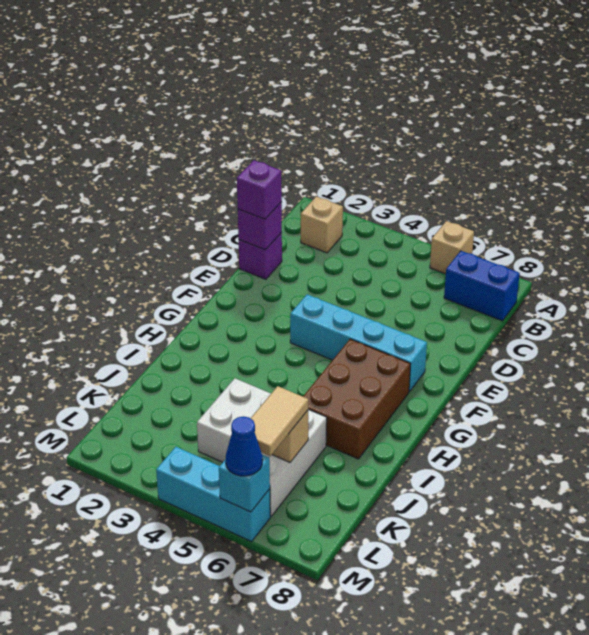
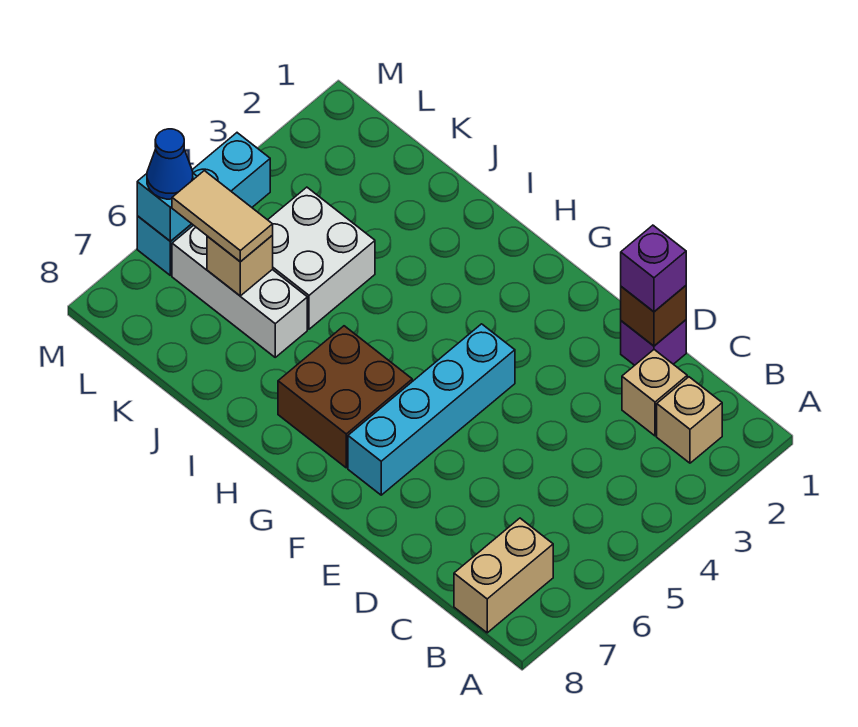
tan brick A6 level 1 -> tan brick C2 level 1
blue brick B7:B8 level 1 -> tan brick B7:B8 level 1
purple brick D1 level 2 -> brown brick D1 level 2
brown brick G6:I7 level 1 -> brown brick G6:H7 level 1

